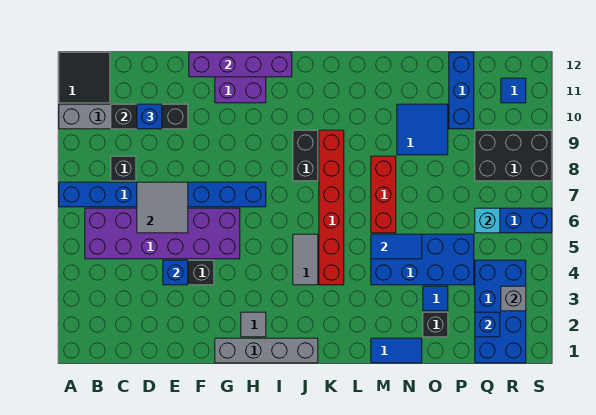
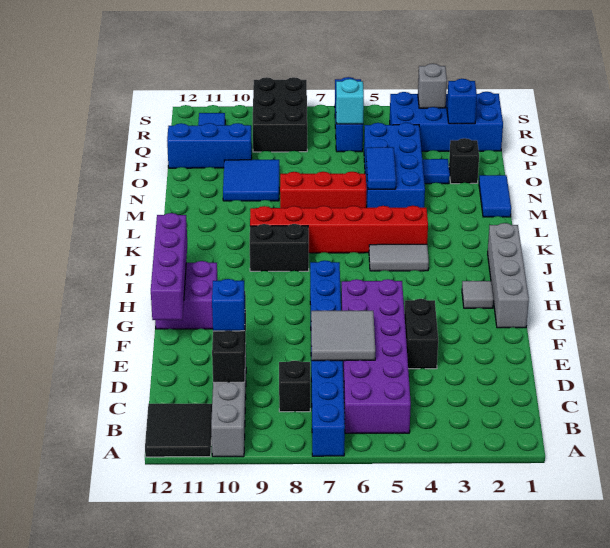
blue brick E4 level 2 -> none

